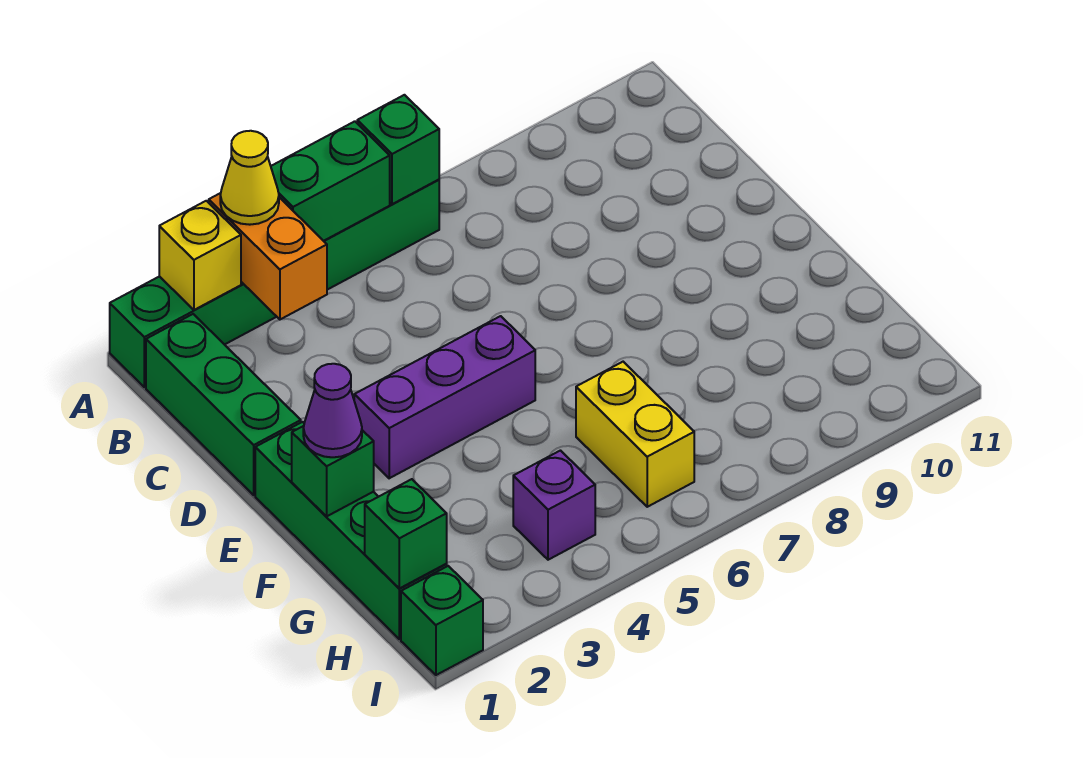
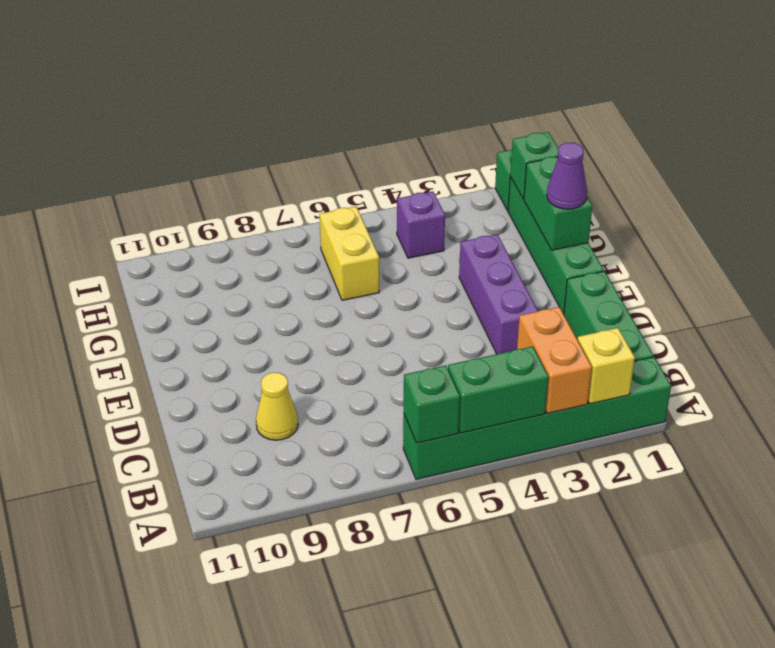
yellow cone A3 level 3 -> yellow cone C9 level 1
purple brick E3:E5 level 1 -> purple brick D3:F3 level 1
green brick F1 level 2 -> green brick F1:G1 level 2

